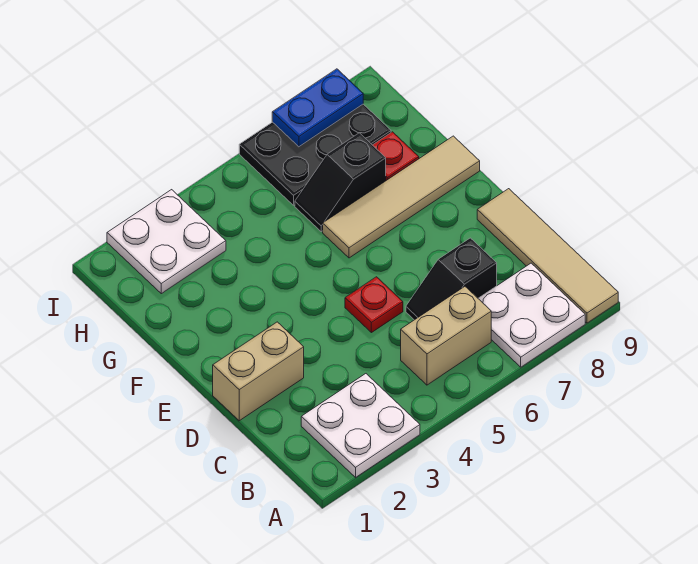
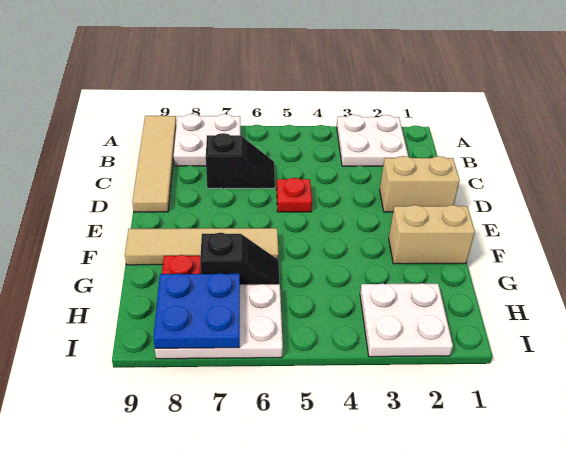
tan brick B5:B6 level 1 -> tan brick F1:F2 level 1
black plate H6:I8 level 1 -> white plate H6:I8 level 1
blue plate I7:I8 level 2 -> blue plate H7:I8 level 2

